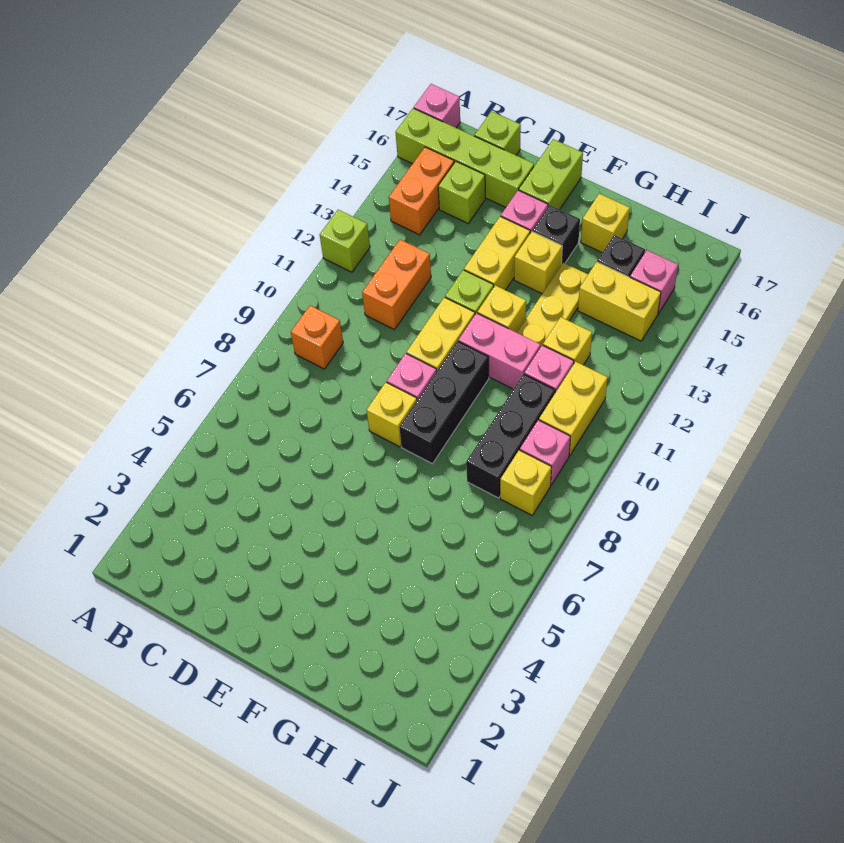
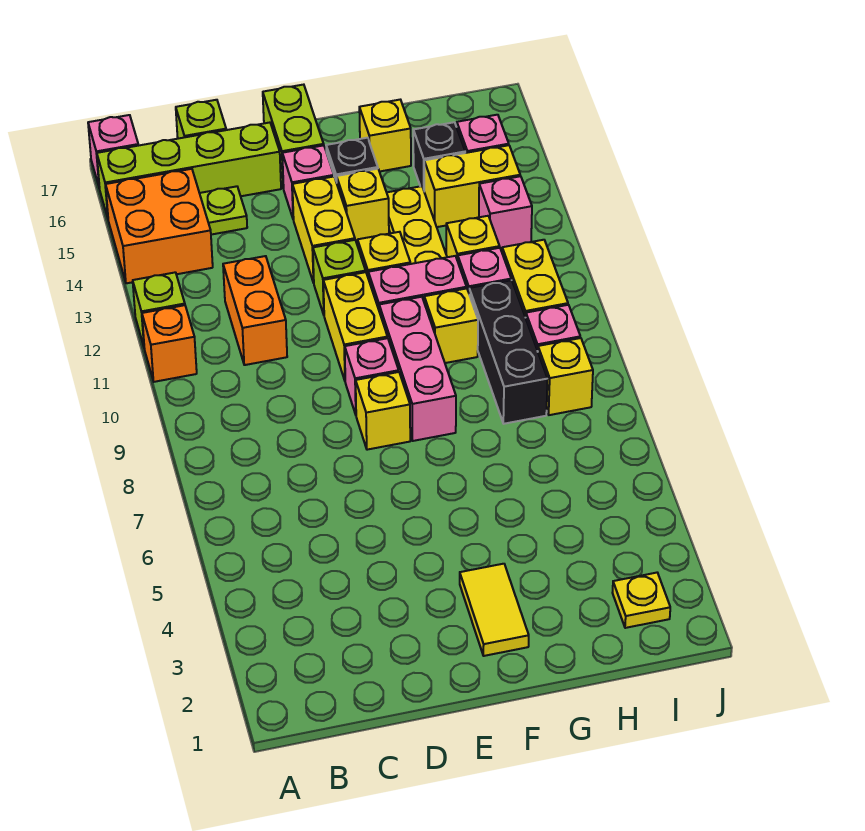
orange brick B9 level 1 -> orange brick A11 level 1
orange brick B14:B15 level 1 -> orange brick A14:B15 level 1
lime brick C15 level 1 -> lime plate C15 level 1
none -> yellow tile F2:F3 level 1
black brick F8:F10 level 1 -> pink brick F8:F10 level 1
none -> yellow brick G10 level 1
none -> yellow plate I2 level 1
none -> pink brick I13 level 1

